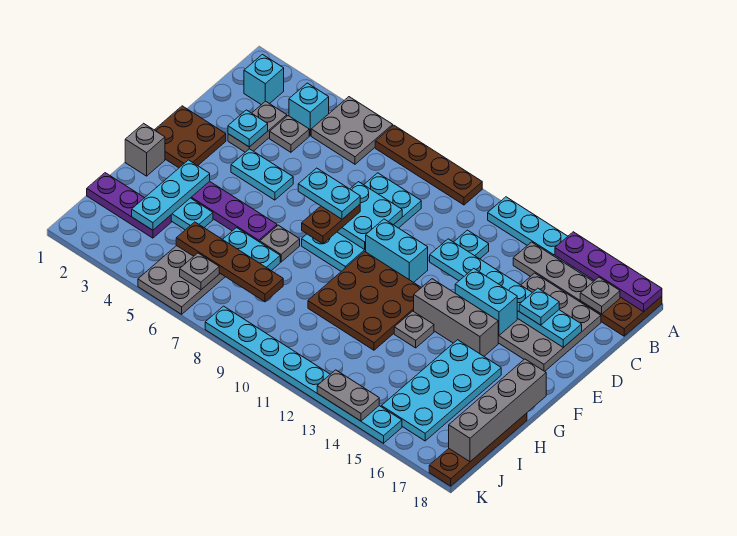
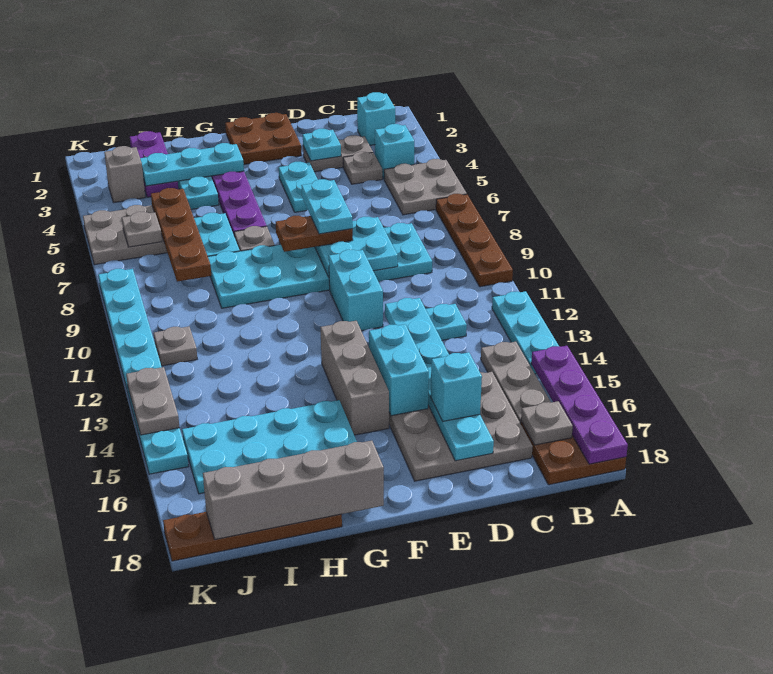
cyan plate C8:F9 level 1 -> cyan plate C8:H9 level 1
cyan plate D16 level 3 -> cyan brick D16 level 3
brown plate F10:H12 level 1 -> none
grey brick G1 level 1 -> grey brick J3 level 1
grey plate G13 level 1 -> grey plate J11 level 1

